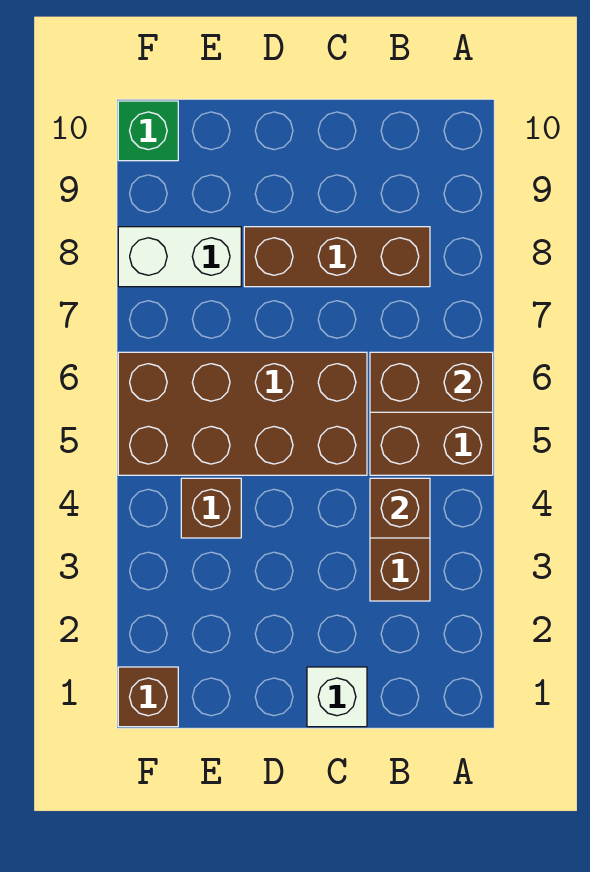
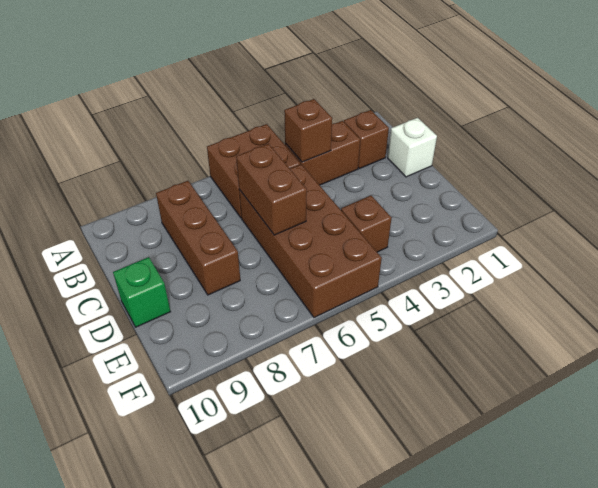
brown brick A6:B6 level 2 -> brown brick C6:D6 level 2
white brick E8:F8 level 1 -> none
brown brick F1 level 1 -> brown brick B2 level 1
green brick F10 level 1 -> green brick D10 level 1

